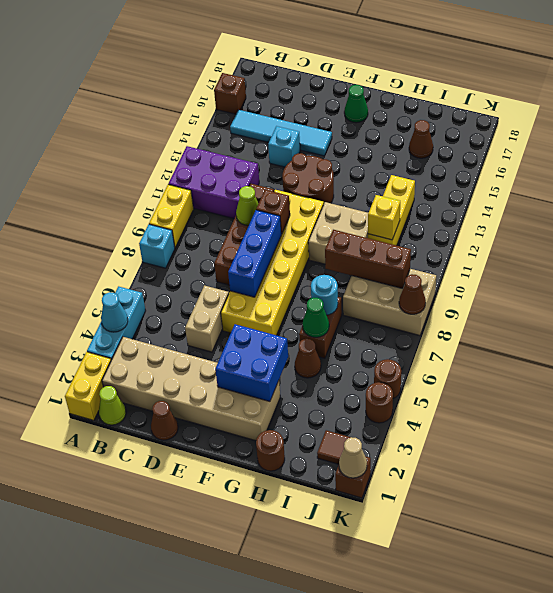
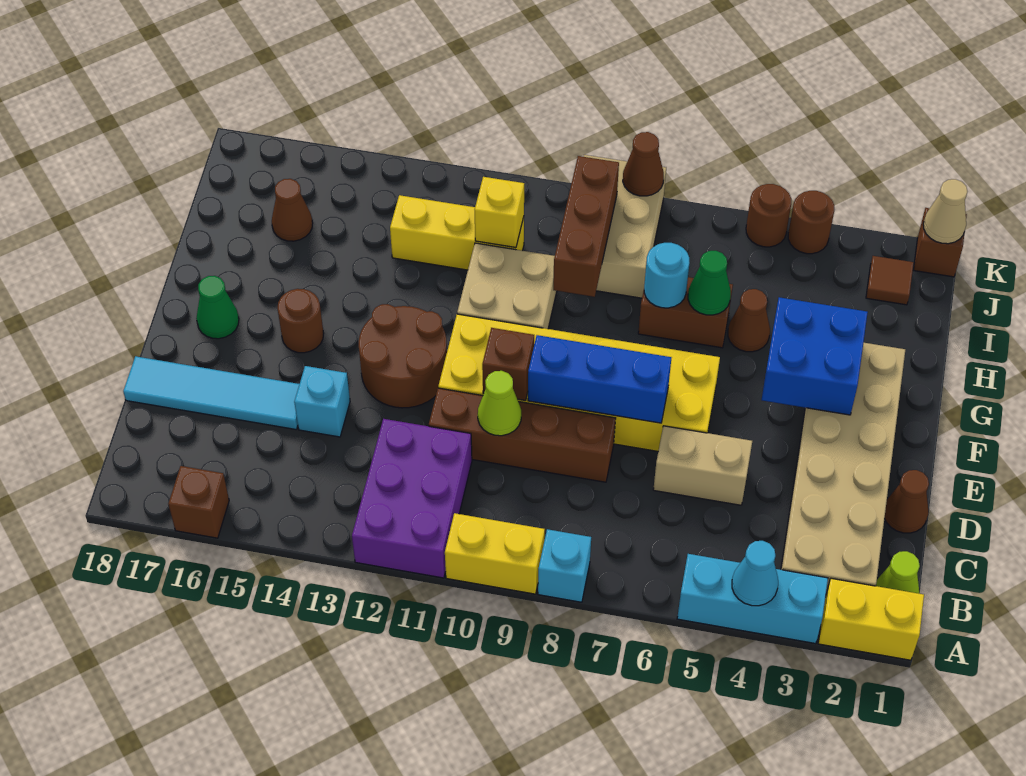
cyan tile B15:E15 level 1 -> cyan tile D15:D18 level 1
brown round brick H1 level 1 -> brown round brick F15 level 1

